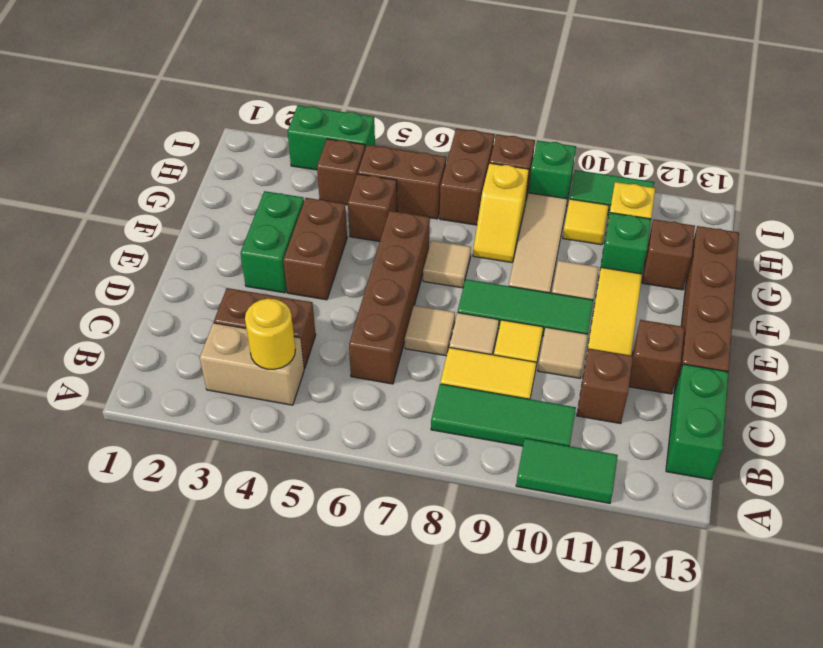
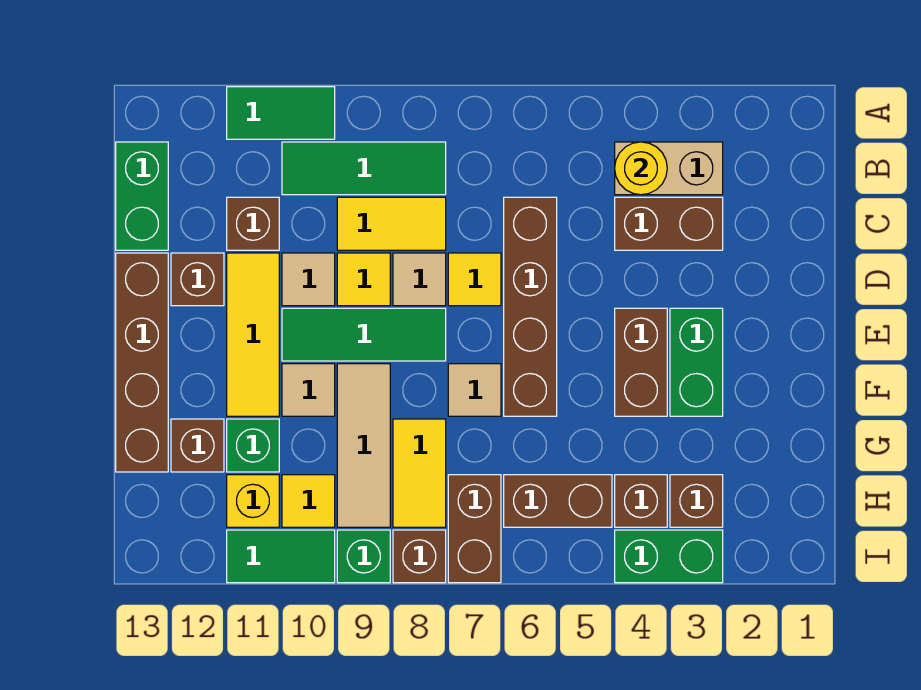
tan tile D7 level 1 -> yellow tile D7 level 1
brown brick G5 level 1 -> brown brick H3 level 1
yellow slope G8:H8 level 1 top H -> yellow tile G8:H8 level 1

